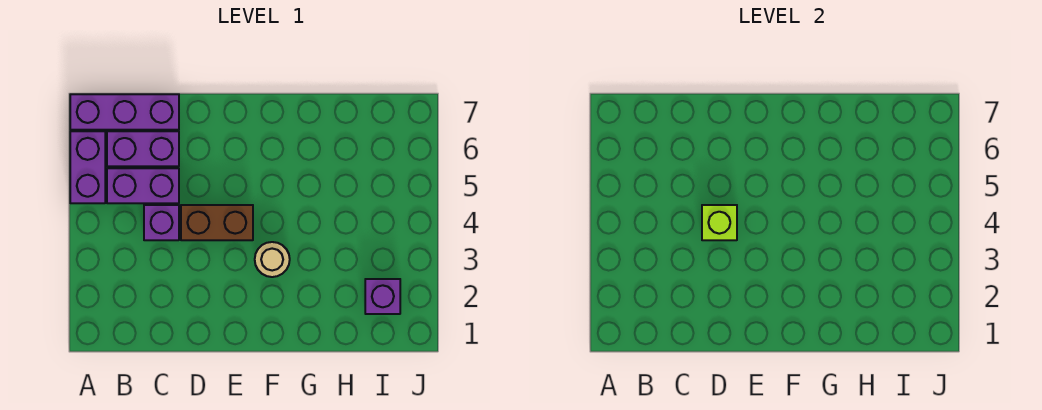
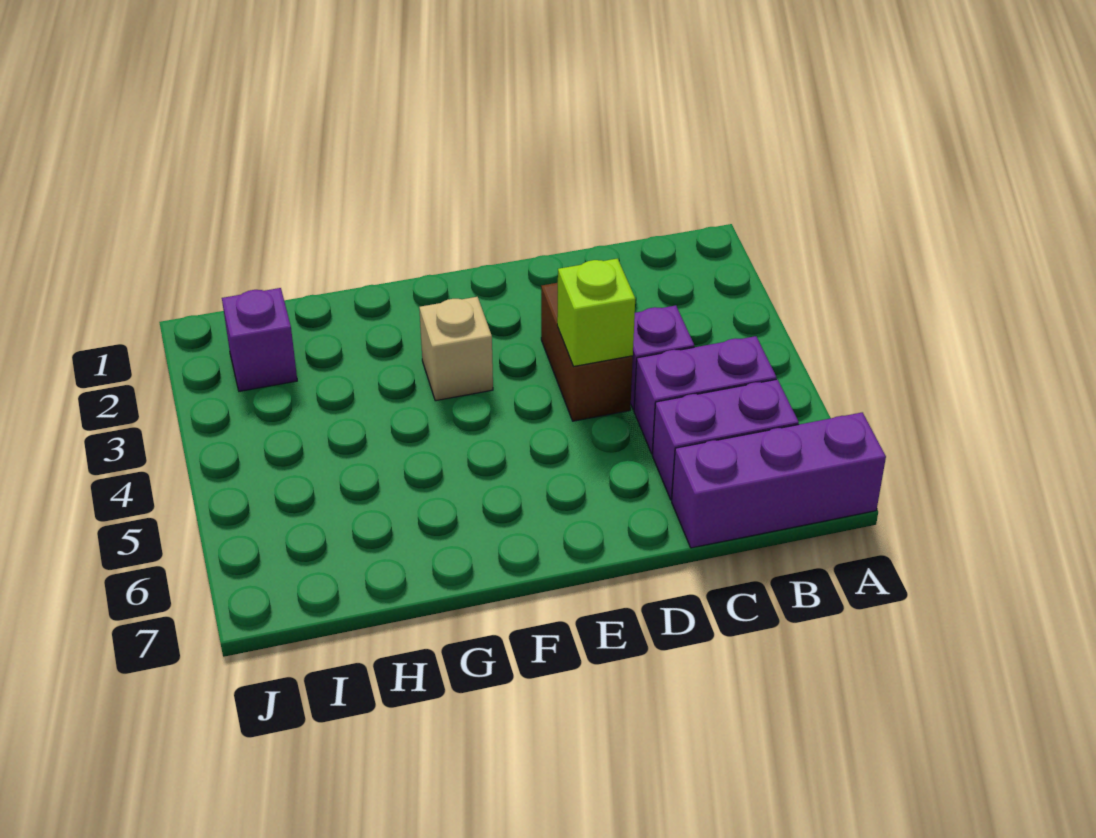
purple brick A5:A6 level 1 -> none
brown brick D4:E4 level 1 -> brown brick D3:D4 level 1
tan round brick F3 level 1 -> tan brick F3 level 1

